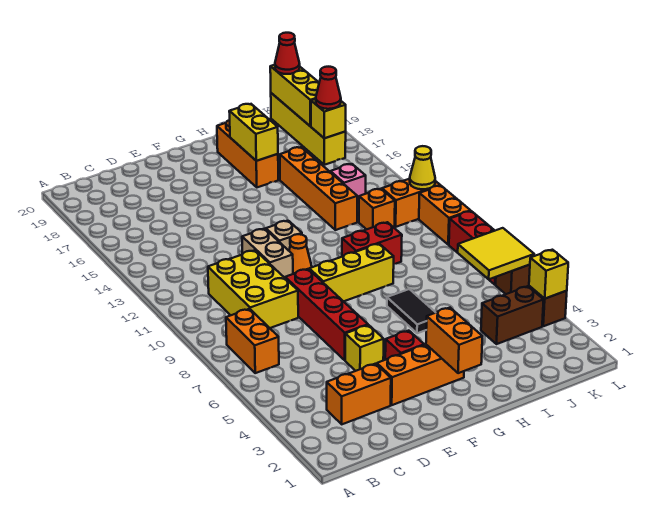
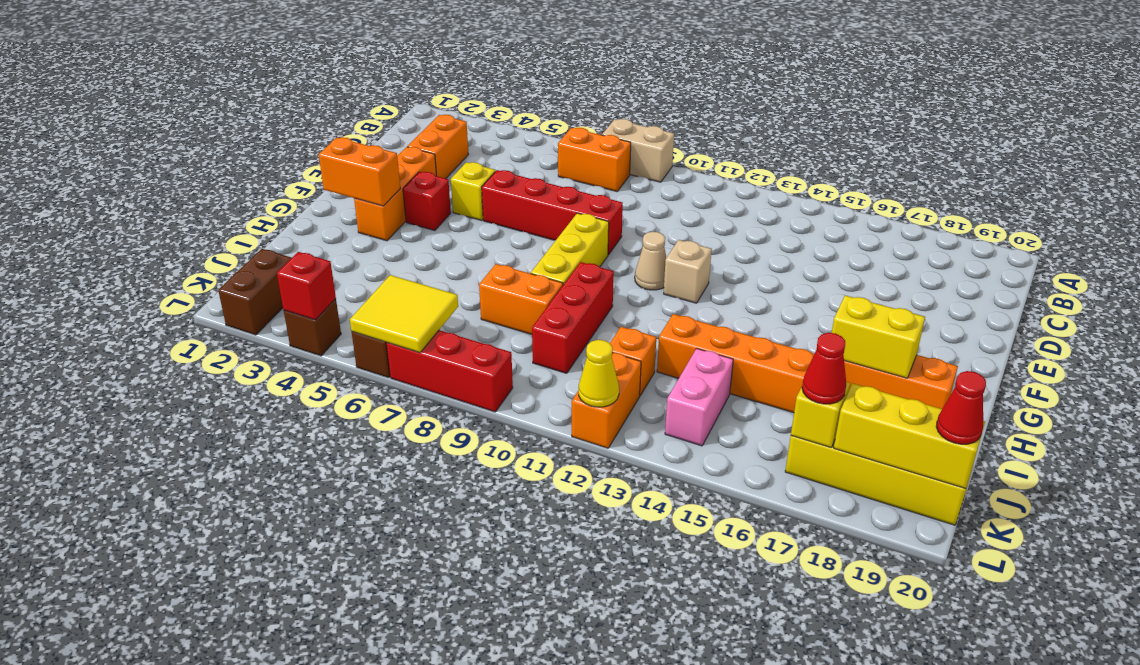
yellow brick C9:D11 level 1 -> none
tan brick E11:E12 level 1 -> tan brick A8:A9 level 1
orange cone F11 level 1 -> tan cone F11 level 1
black tile H6:H7 level 1 -> none
red brick H10:I10 level 1 -> red brick H10:J10 level 1
brown brick J4:K4 level 1 -> brown brick K2:L2 level 1
pink brick J14 level 1 -> pink brick J14:K14 level 1
yellow brick L4 level 2 -> red brick L4 level 2
orange brick L10:L11 level 1 -> orange brick I8:I9 level 1

